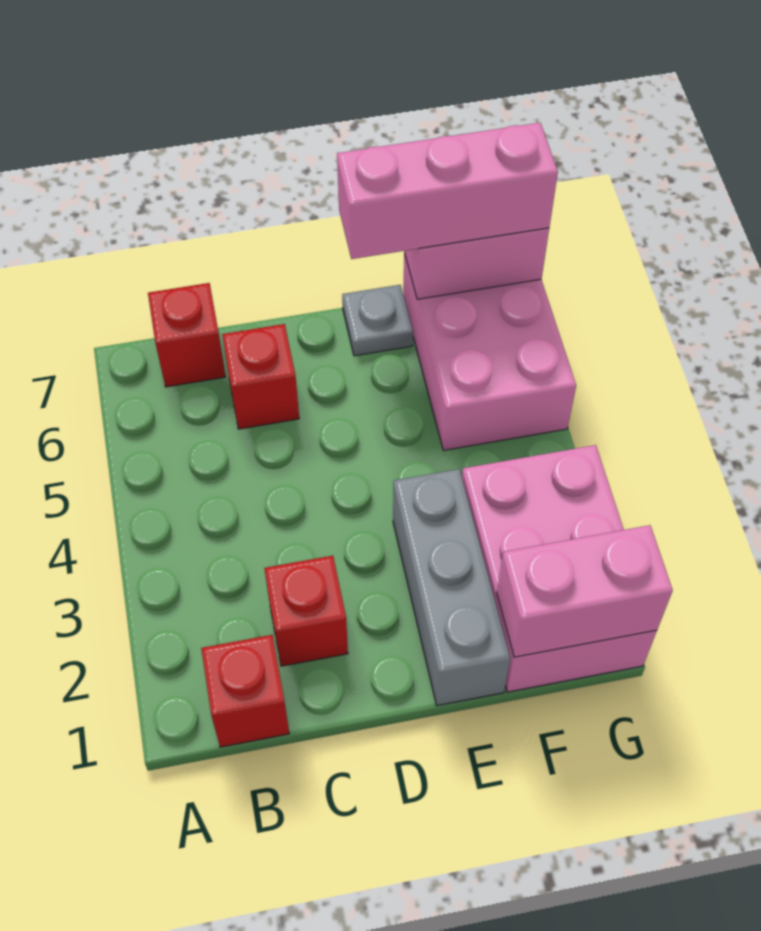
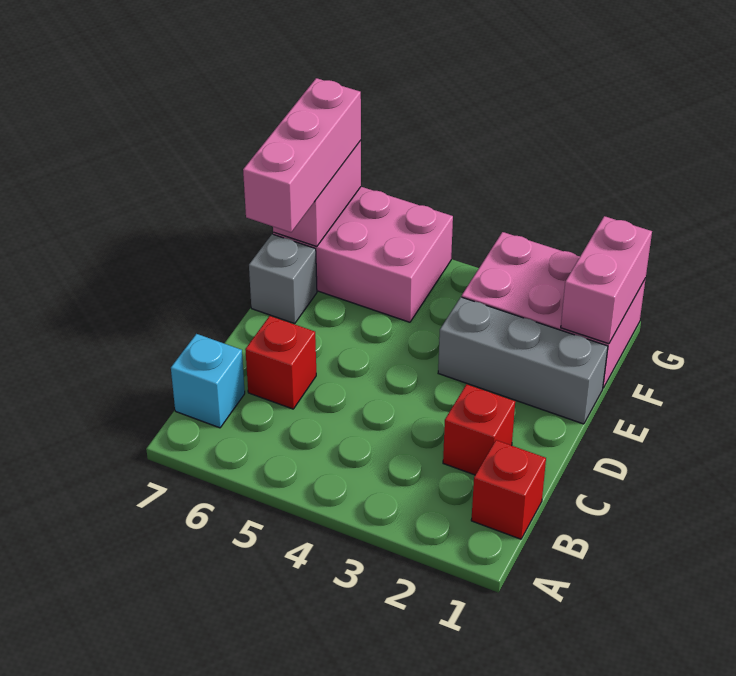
red brick B7 level 1 -> cyan brick B7 level 1
grey plate E7 level 1 -> grey brick E7 level 1

